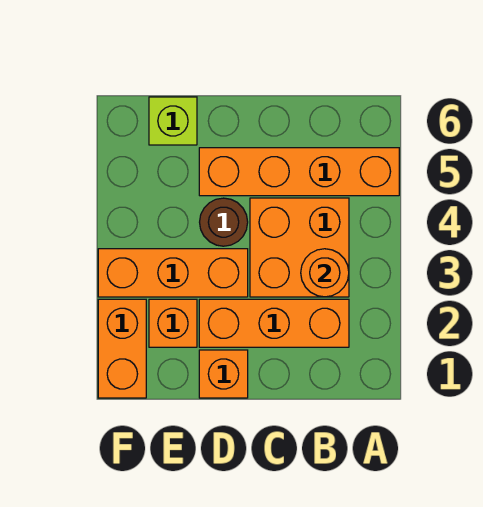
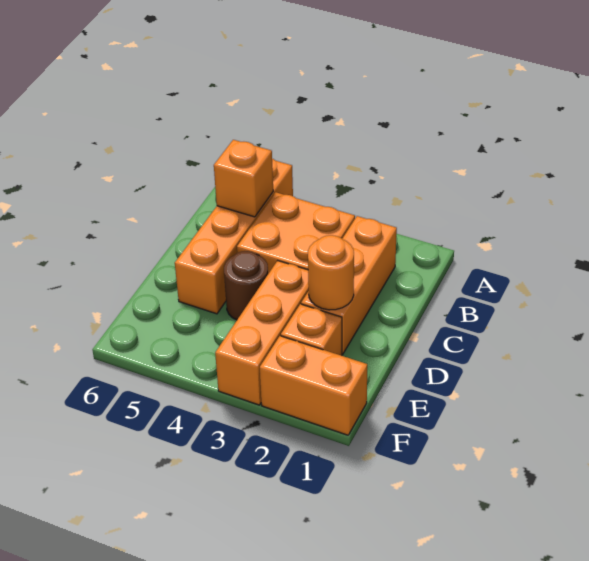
orange round brick B3 level 2 -> orange round brick D2 level 2
orange brick D1 level 1 -> orange brick B5 level 2
lime brick E6 level 1 -> none

